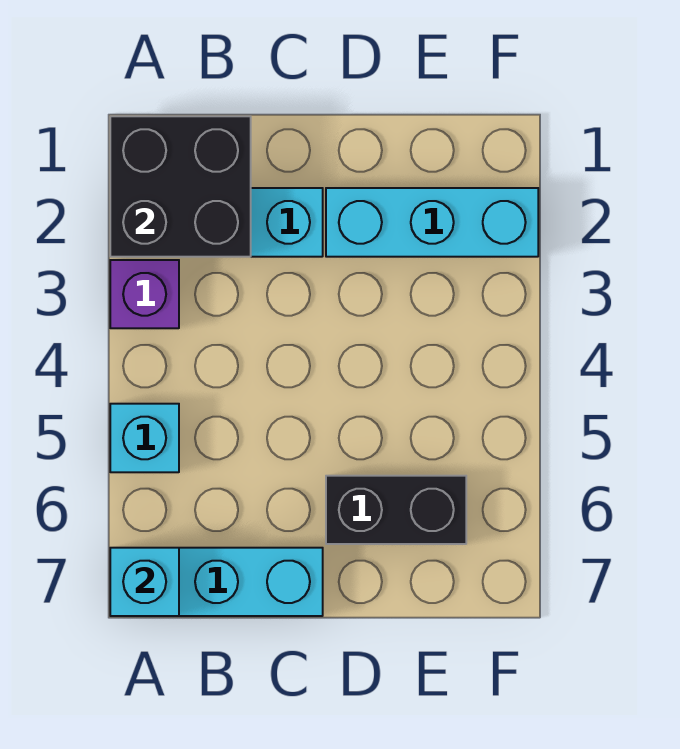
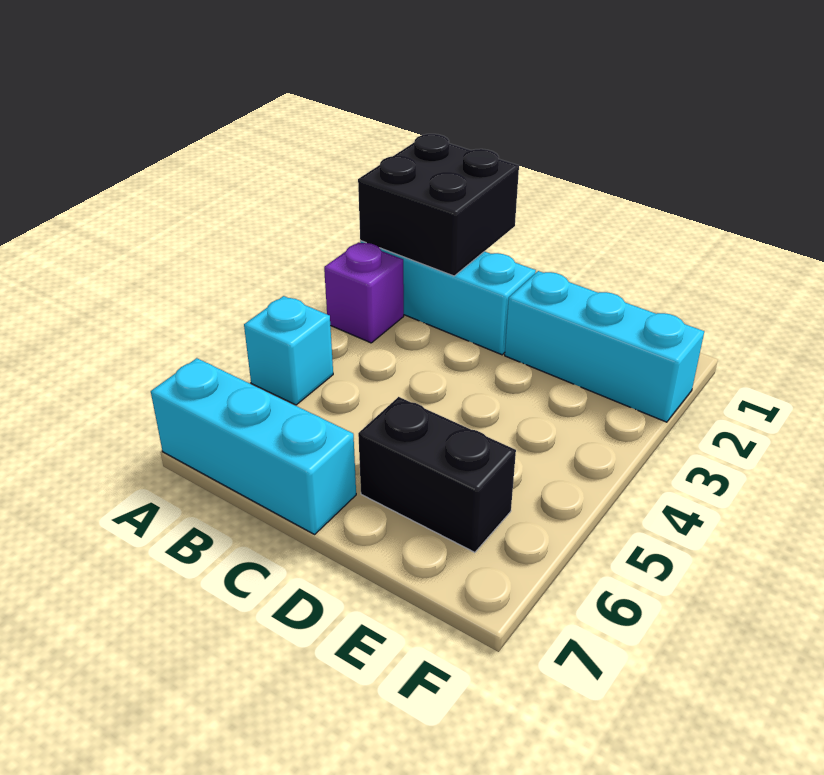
cyan brick A7 level 2 -> none

